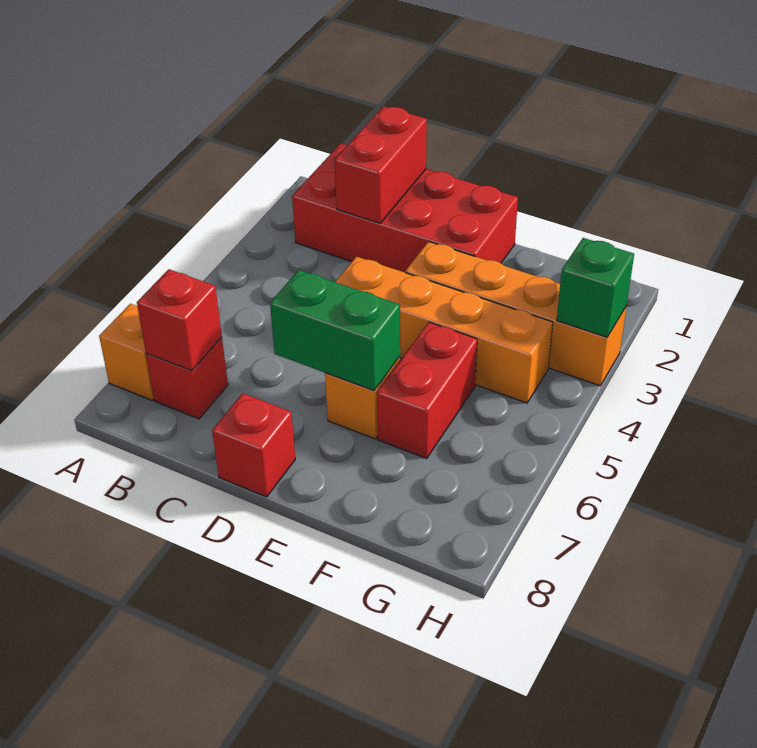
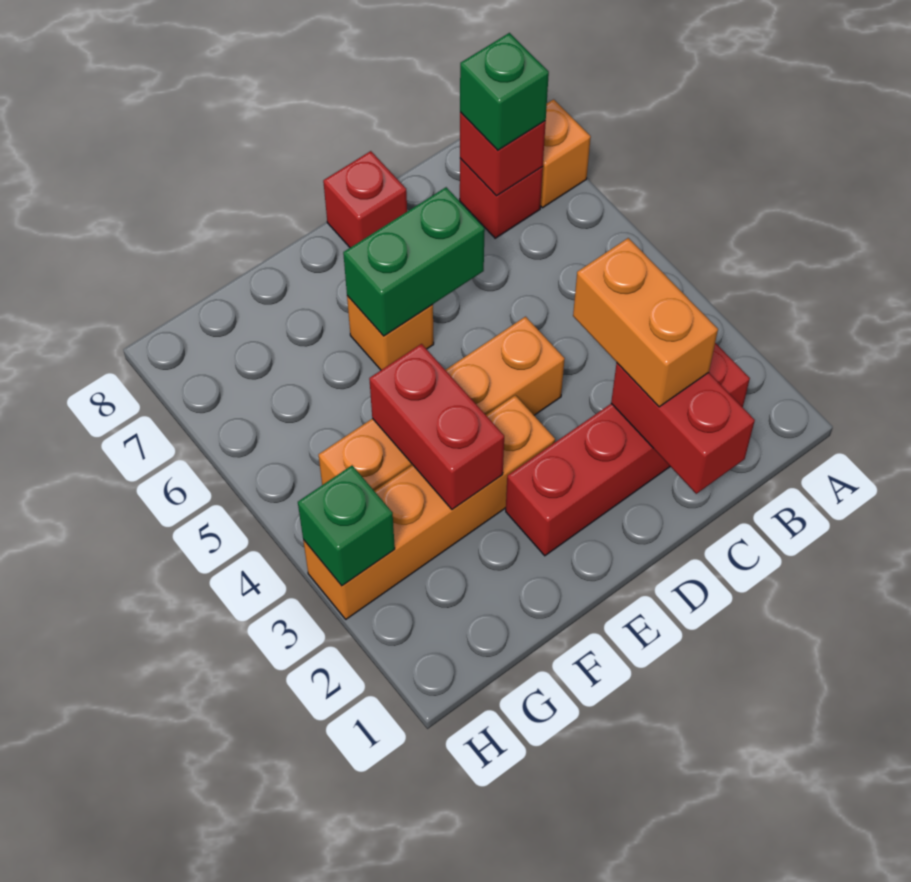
red brick B1:E2 level 1 -> red brick B2:E2 level 1
none -> green brick B7 level 3
none -> orange brick C2:C3 level 3
red brick F5:F6 level 1 -> red brick F3:F4 level 2

